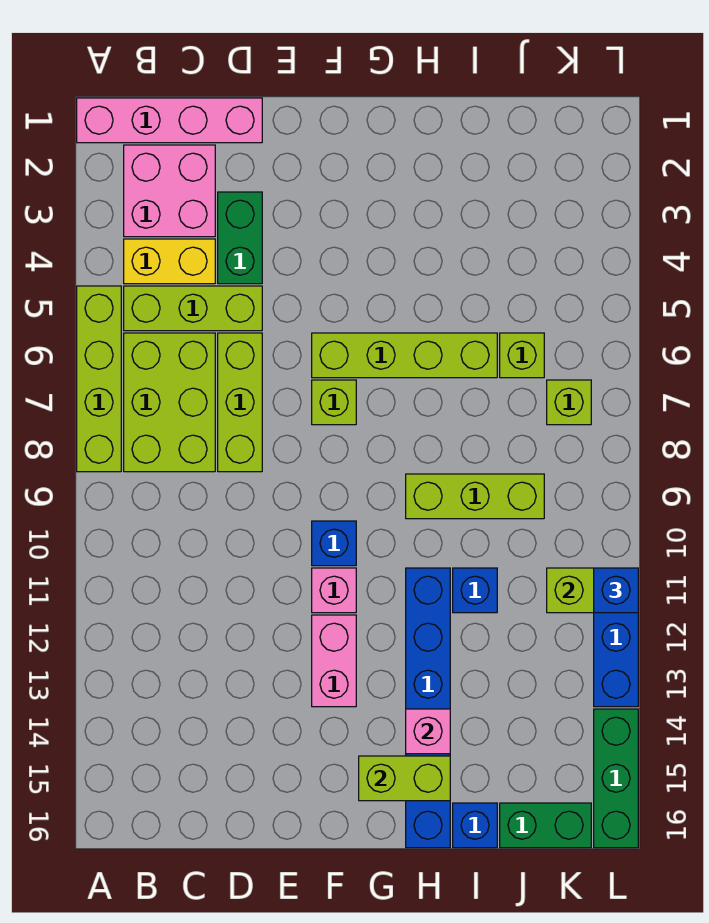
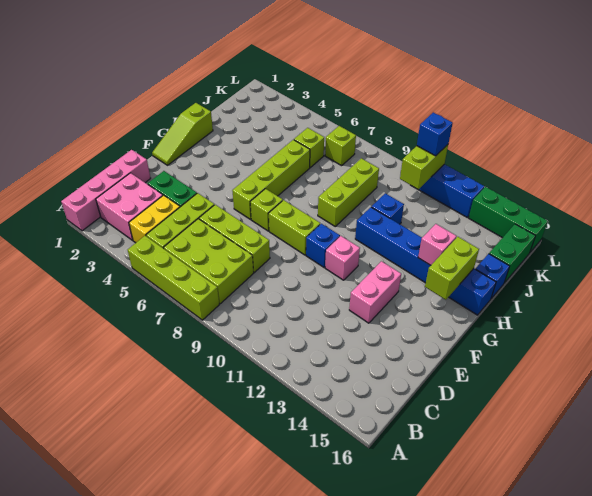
none -> lime slope F1:H1 level 1 top H
none -> lime brick F8:F9 level 1
pink brick F12:F13 level 1 -> pink brick E13:F13 level 1

